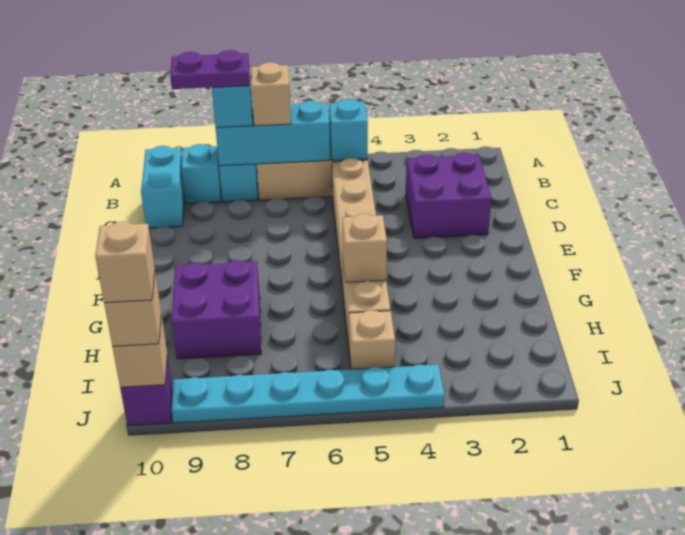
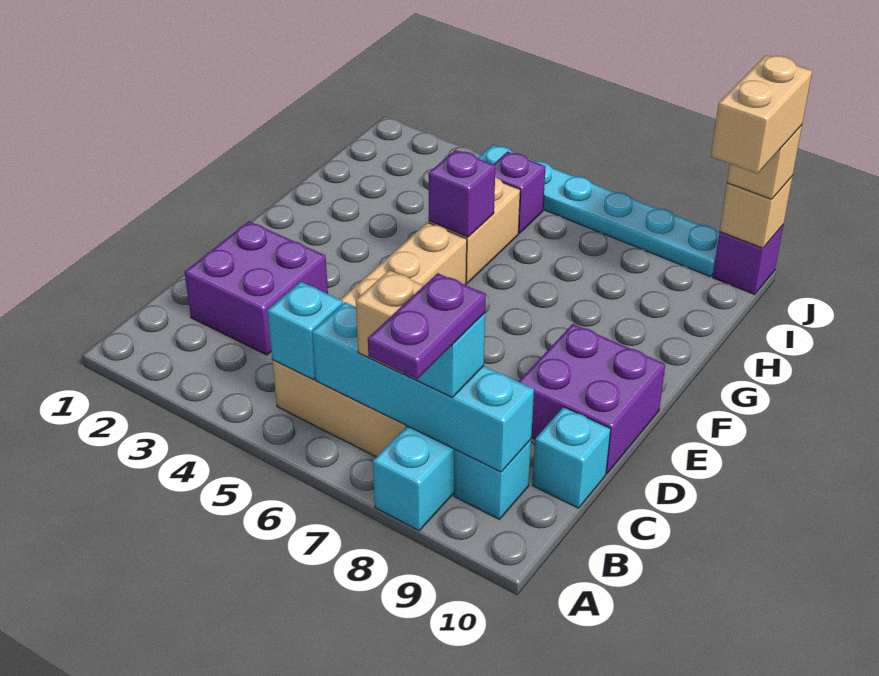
cyan brick B6:B8 level 2 -> cyan brick B6:B9 level 2
purple plate B8:B9 level 4 -> purple plate A8:B8 level 4
cyan brick B10:C10 level 1 -> cyan brick C10 level 1
tan brick G5 level 2 -> purple brick G5 level 2
purple brick G8:H9 level 1 -> purple brick D9:E10 level 1
tan brick I5 level 1 -> purple brick I5 level 1
tan brick J10 level 4 -> tan brick I10:J10 level 4

